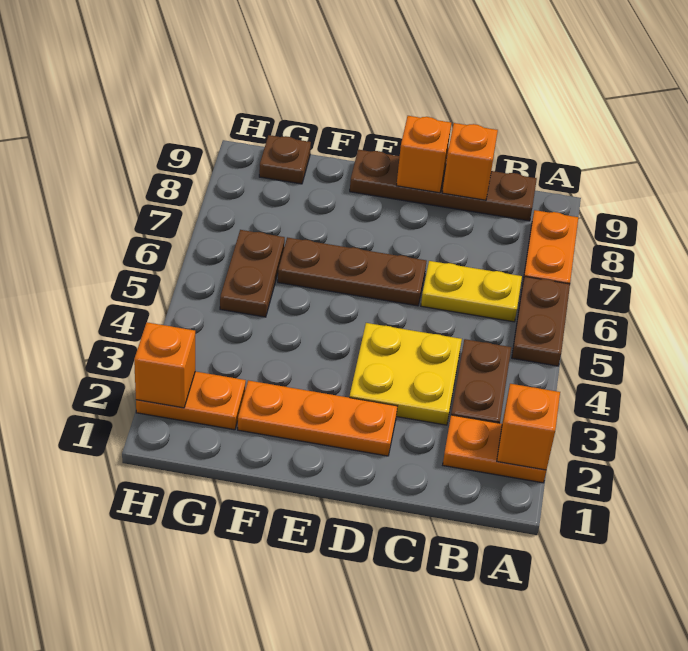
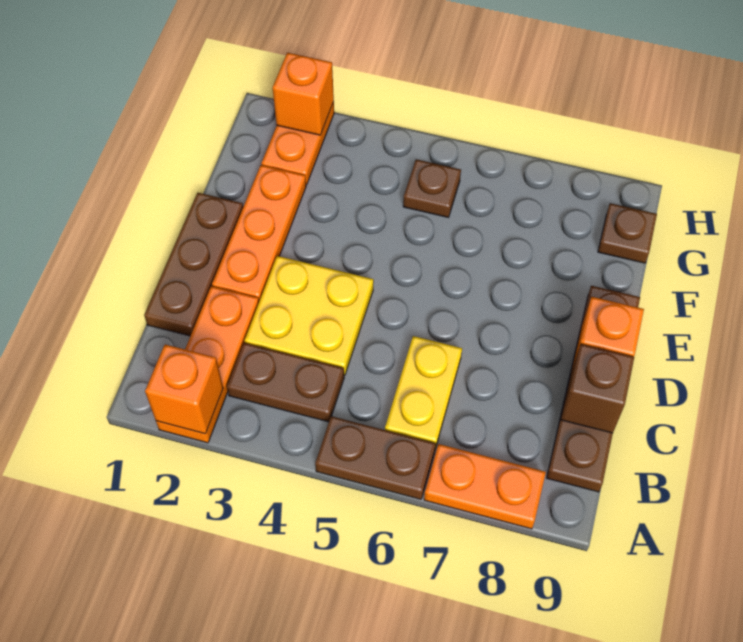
orange plate A2:B2 level 1 -> orange plate A2:C2 level 1
orange brick C9 level 2 -> brown brick C9 level 2
brown plate D6:F6 level 1 -> brown plate C1:E1 level 1
brown plate G5:G6 level 1 -> brown plate G5 level 1

